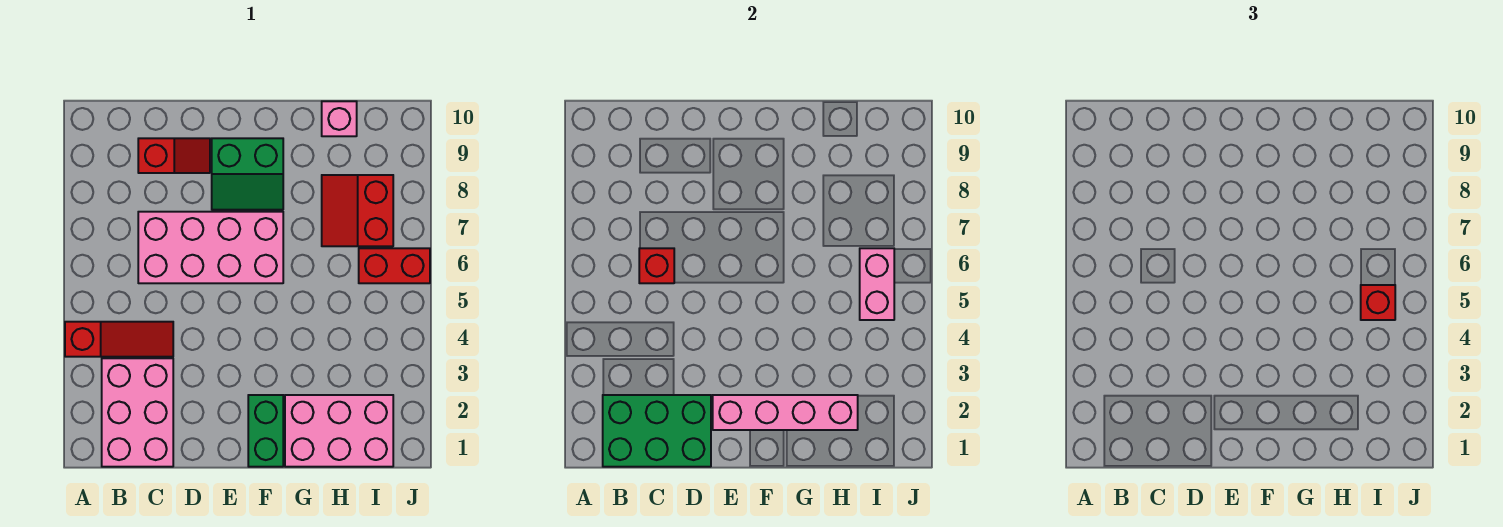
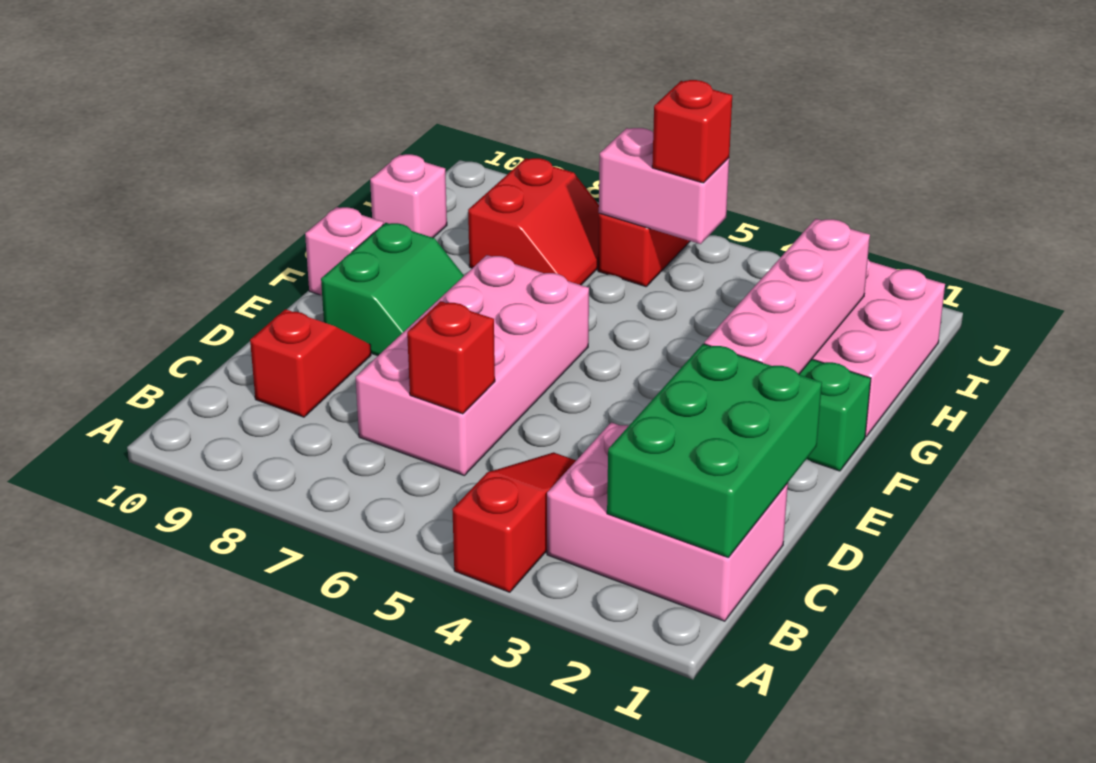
none -> pink brick F10 level 1
red slope H7:I8 level 1 top I -> red slope H7:I8 level 1 top 8

